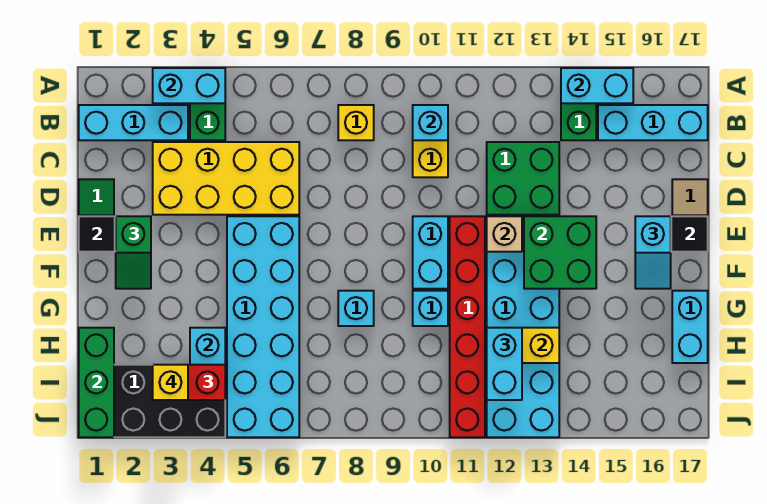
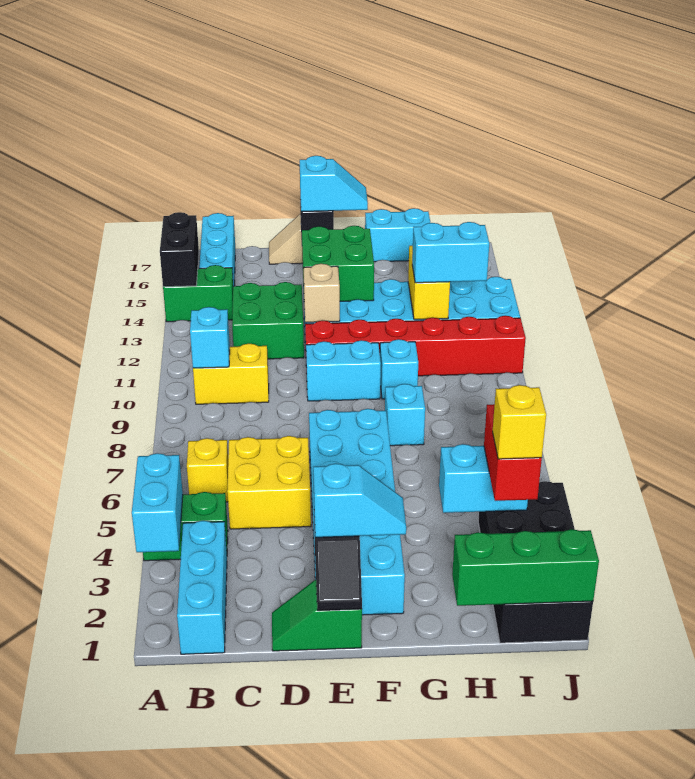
cyan brick A14:A15 level 2 -> black brick A14:A15 level 2
yellow brick B8 level 1 -> yellow brick B6 level 1
yellow brick C3:D6 level 1 -> yellow brick C5:D6 level 1
green slope E2:F2 level 3 top E -> cyan slope E2:F2 level 3 top E
cyan brick E5:J6 level 1 -> cyan brick E2:F7 level 1

